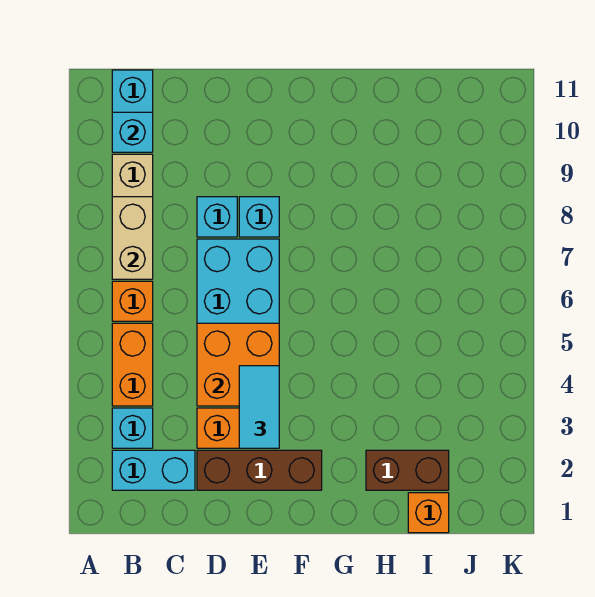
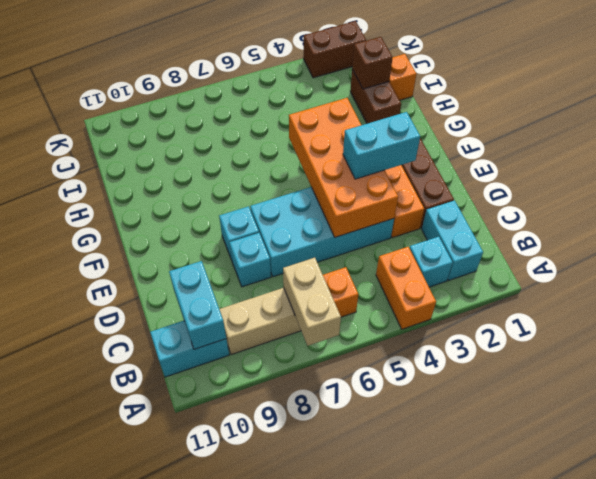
orange brick B4:B5 level 1 -> orange brick A4:B4 level 1
tan brick B7:B8 level 2 -> tan brick A7:B7 level 2
cyan brick B10 level 2 -> cyan brick B10:C10 level 2
orange brick D4:E5 level 2 -> orange brick D4:G5 level 2
cyan tile E3:E4 level 3 -> cyan brick E3:E4 level 3
none -> brown brick I2 level 2
none -> brown brick K2:K3 level 1

